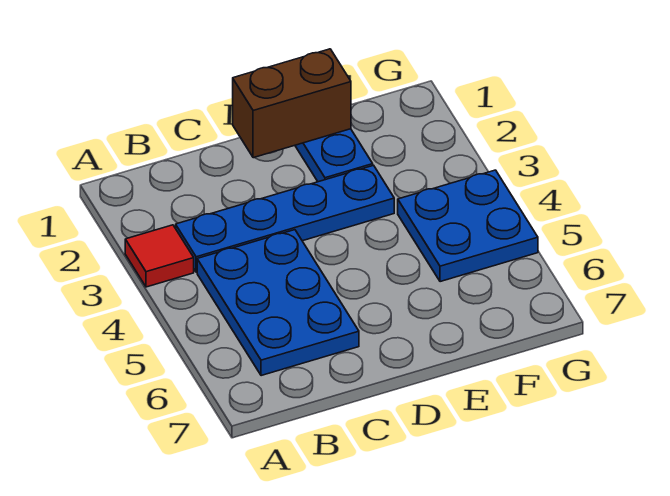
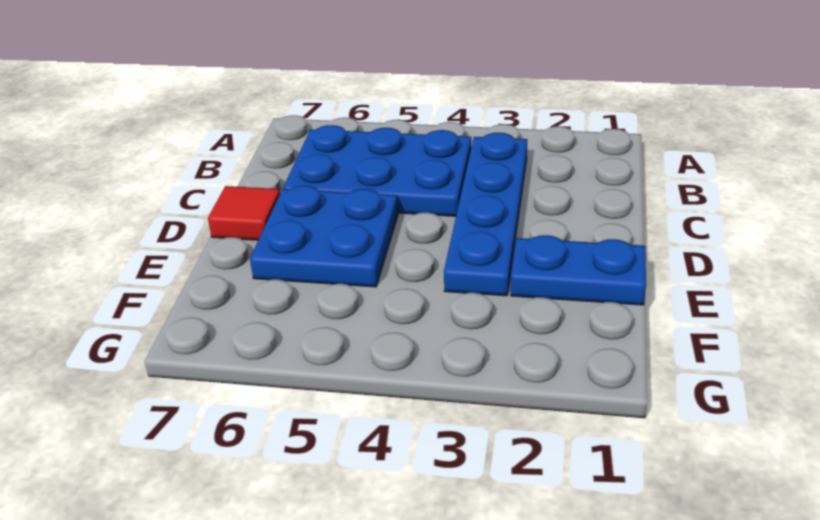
red tile A3 level 1 -> red tile D7 level 1
brown brick D1:E1 level 2 -> none
blue plate F4:G5 level 1 -> blue plate D5:E6 level 1

